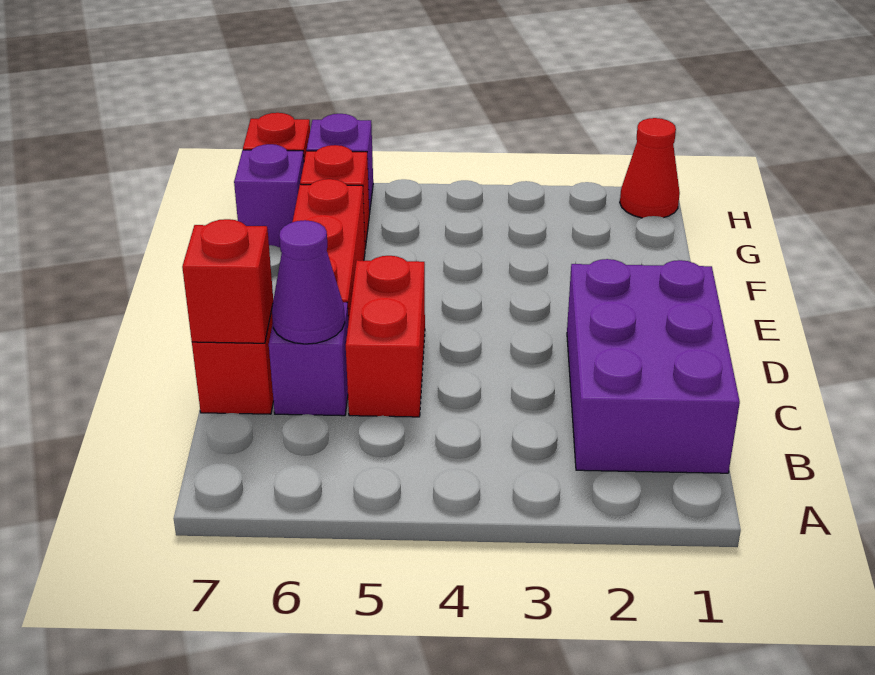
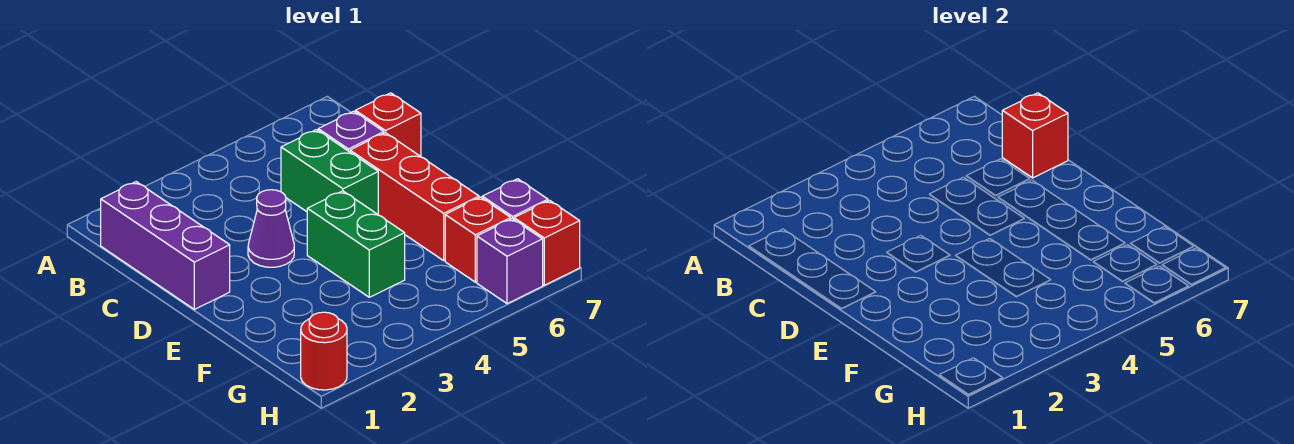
purple brick B1:D2 level 1 -> purple brick B1:D1 level 1
red brick C5:D5 level 1 -> green brick C5:D5 level 1
purple cone C6 level 2 -> purple cone D3 level 1
none -> green brick E4:F4 level 1
red cone H1 level 1 -> red round brick H1 level 1

